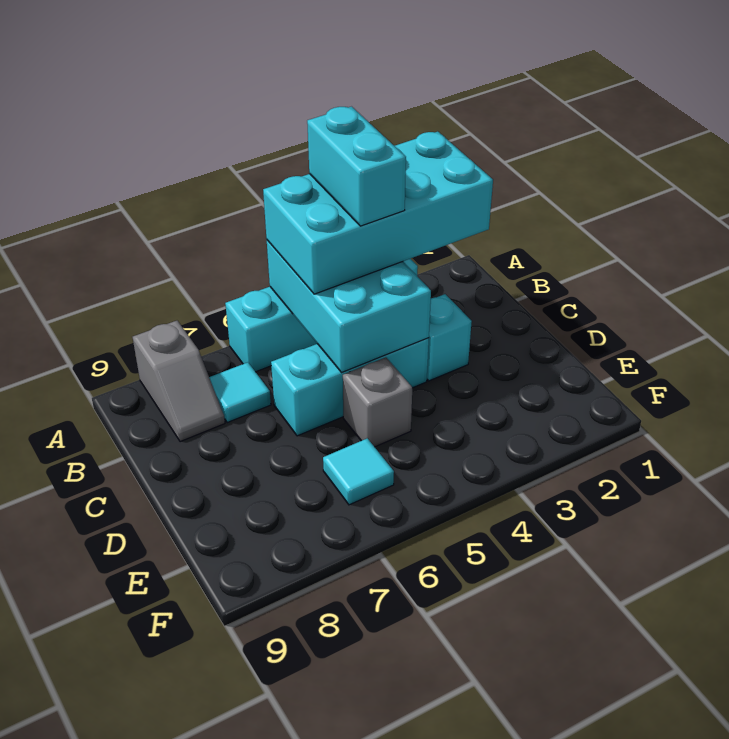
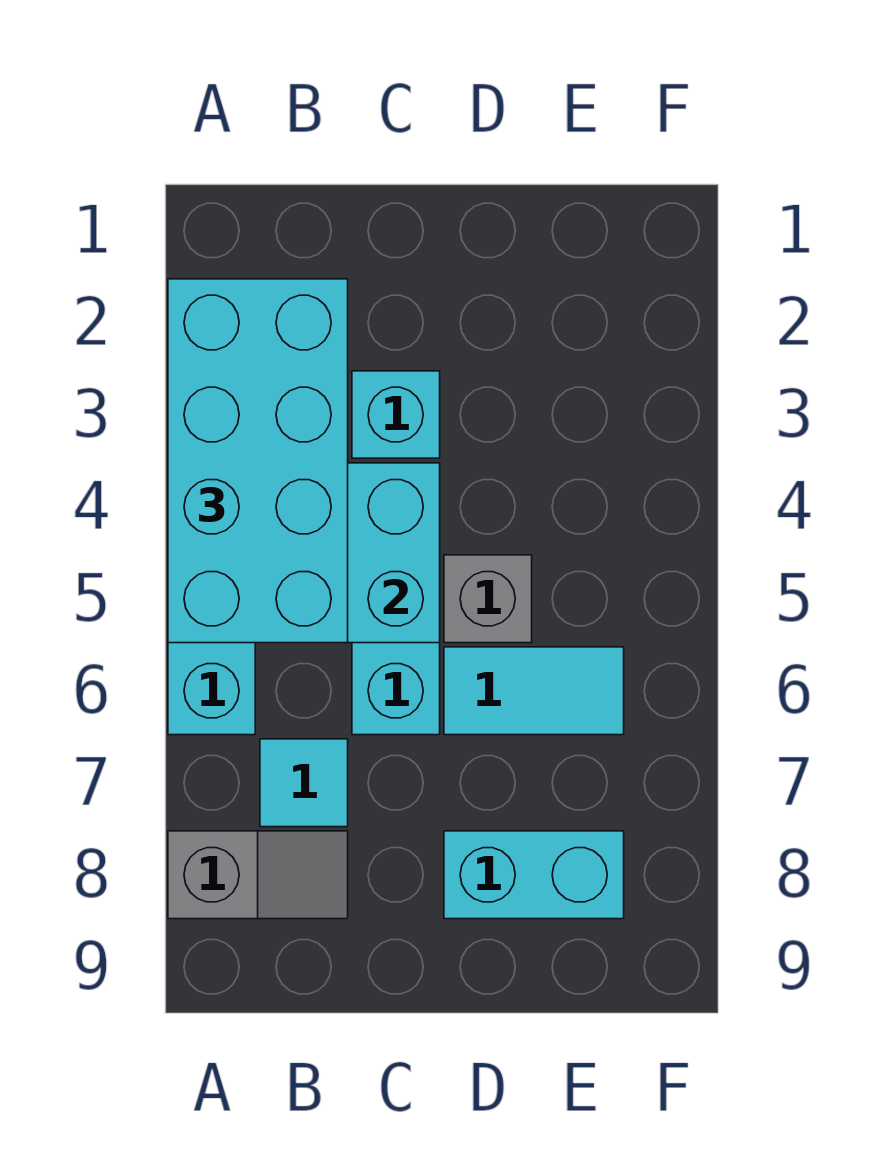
cyan brick A4:B4 level 4 -> cyan brick D8:E8 level 1
cyan tile E6 level 1 -> cyan tile D6:E6 level 1

